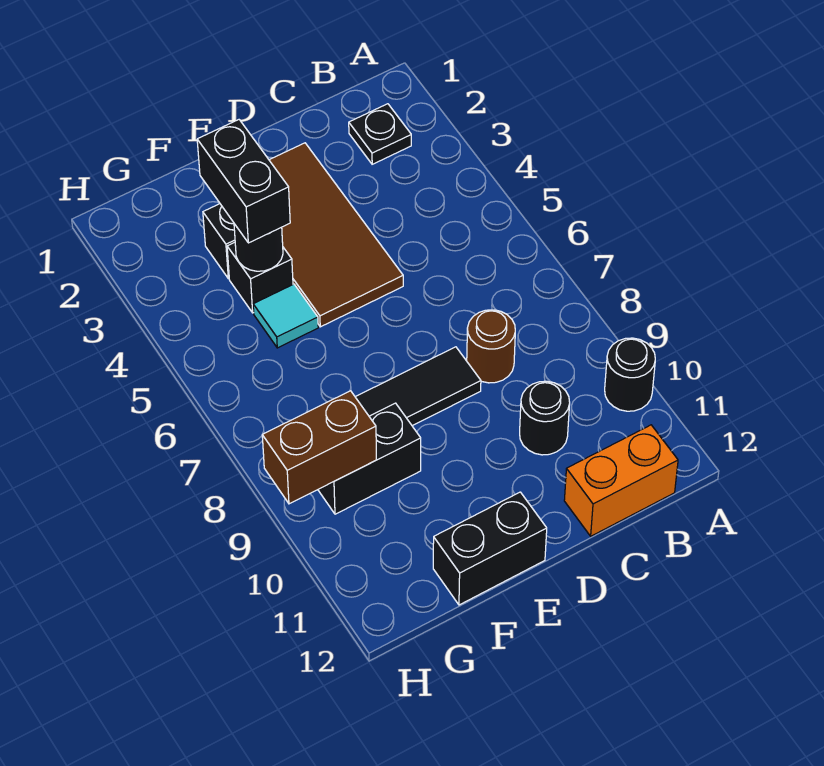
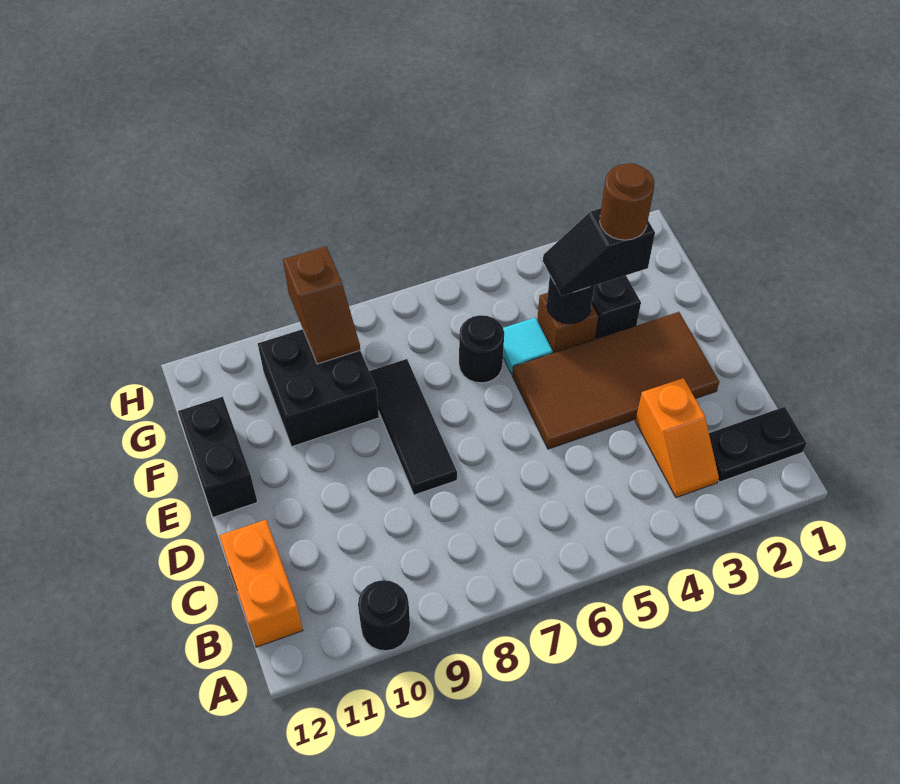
black plate B2 level 1 -> black plate B1:B2 level 1
none -> orange slope B3:C3 level 1 top C
brown round brick C8 level 1 -> brown round brick F3 level 4
black round brick C10 level 1 -> black round brick F6 level 1
black brick F3:F4 level 3 -> black slope F3:F4 level 3 top 3
black brick F4 level 1 -> brown brick F4 level 1
black brick F9:G9 level 1 -> black brick F9:G10 level 1
brown brick G9:H9 level 2 -> brown slope G9:H9 level 2 top H

